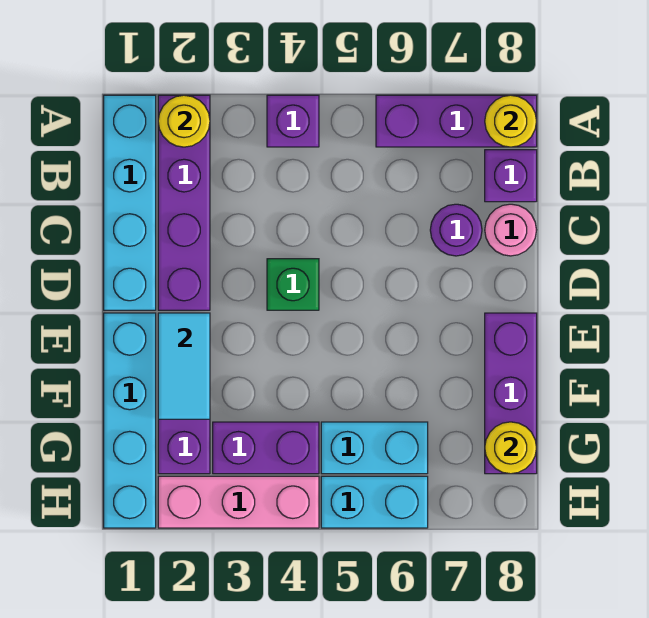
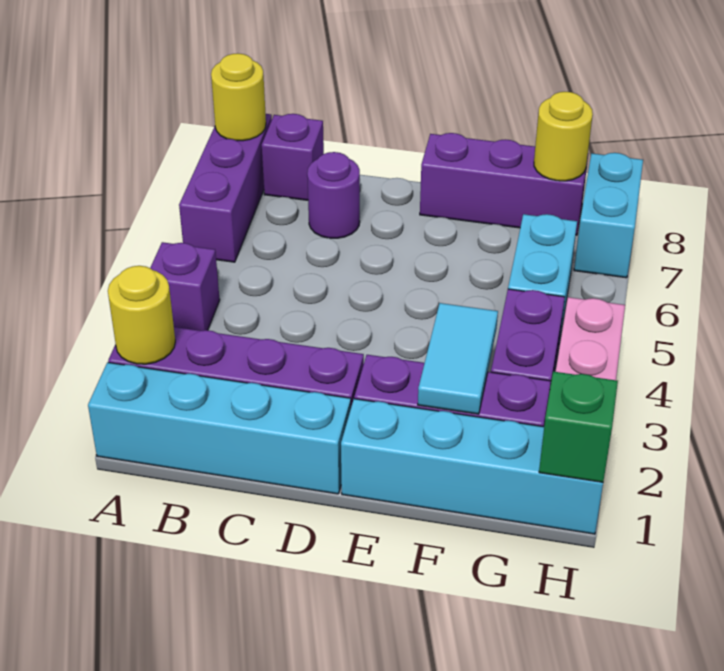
pink round brick C8 level 1 -> none
green brick D4 level 1 -> green brick H1 level 2
cyan tile E2:F2 level 2 -> cyan tile F2:F3 level 2
cyan brick H5:H6 level 1 -> cyan brick H7:H8 level 1

